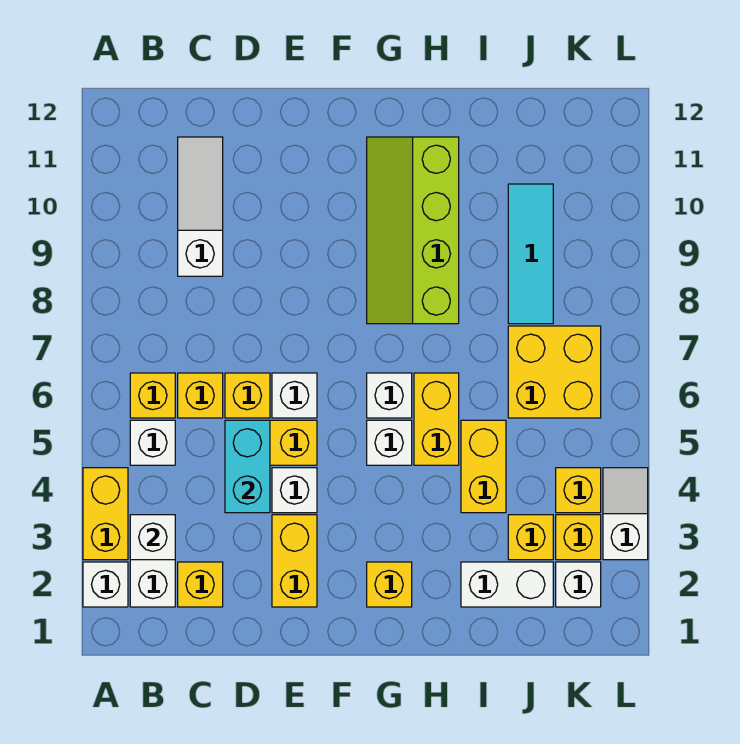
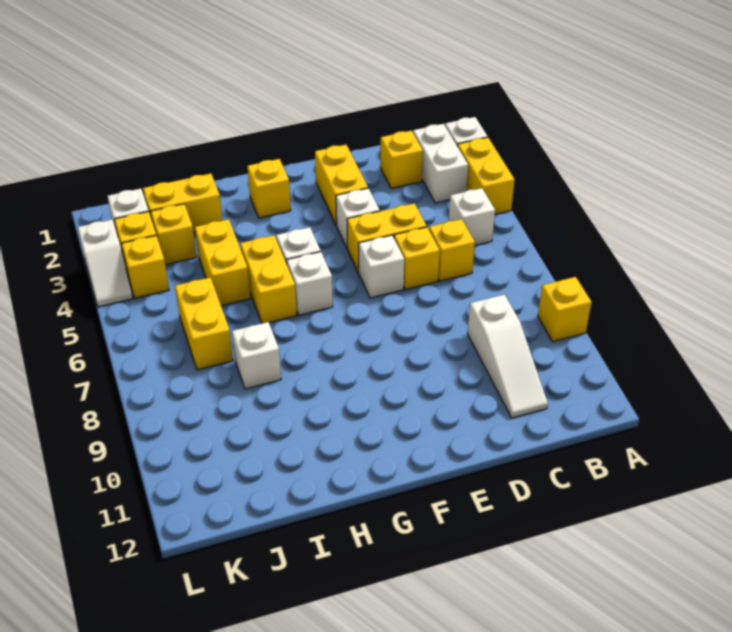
white brick B3 level 2 -> white brick I8 level 1
yellow brick B6 level 1 -> yellow brick A9 level 1
cyan brick D4:D5 level 2 -> none
lime slope G8:H11 level 1 top H -> none
white brick I2:J2 level 1 -> yellow brick I2:J2 level 1
yellow brick J6:K7 level 1 -> yellow brick J6:J7 level 1
cyan tile J8:J10 level 1 -> none

